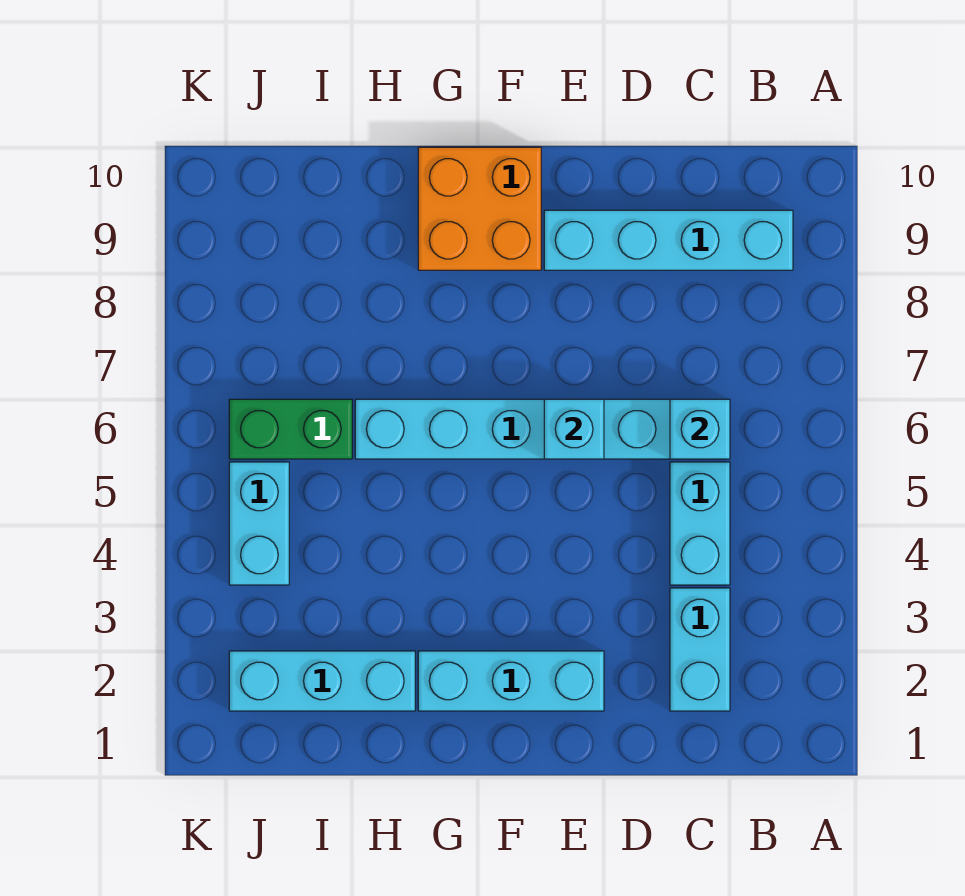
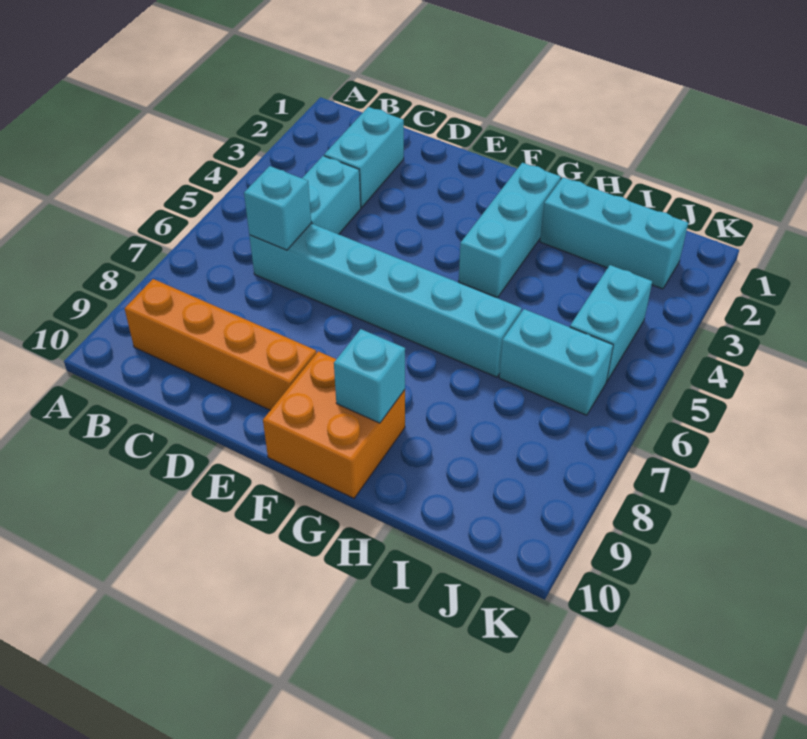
cyan brick B9:E9 level 1 -> orange brick B9:E9 level 1
cyan brick E2:G2 level 1 -> cyan brick G2:G4 level 1
cyan brick E6 level 2 -> cyan brick G9 level 2
green brick I6:J6 level 1 -> cyan brick I6:J6 level 1

